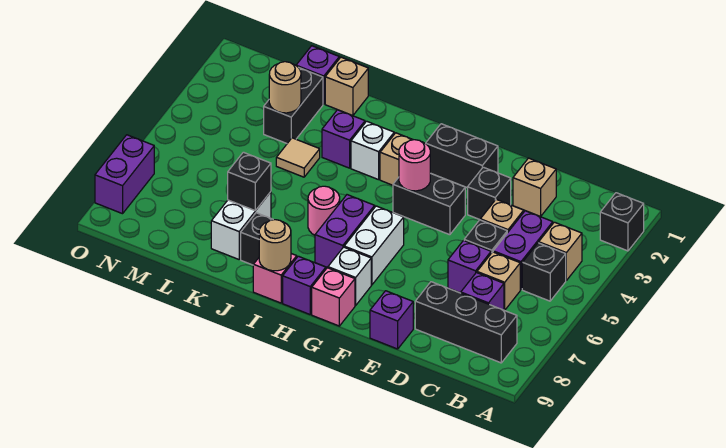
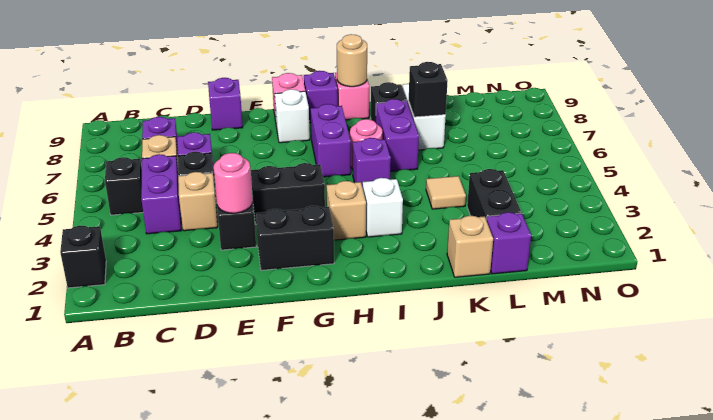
tan brick B4 level 1 -> none
black brick B8:D8 level 1 -> none
tan brick D2 level 1 -> none
pink round brick G4 level 2 -> pink round brick E3 level 2
white brick G6:G7 level 1 -> none
purple brick J3 level 1 -> purple brick I5 level 1
tan round brick L3 level 2 -> none
purple brick O7:O8 level 1 -> purple brick J6:J7 level 1

